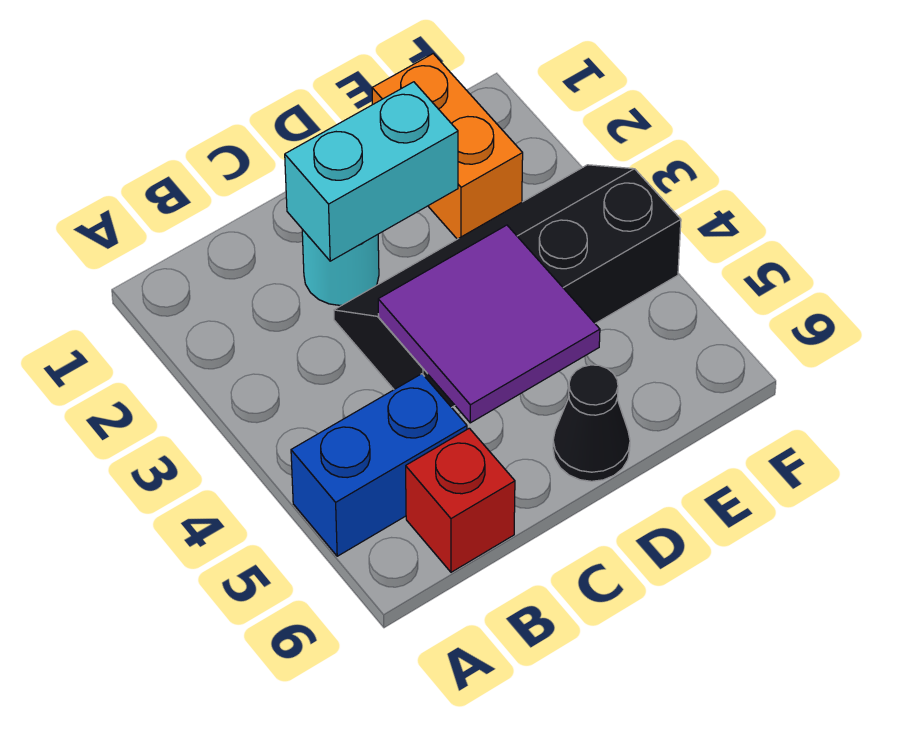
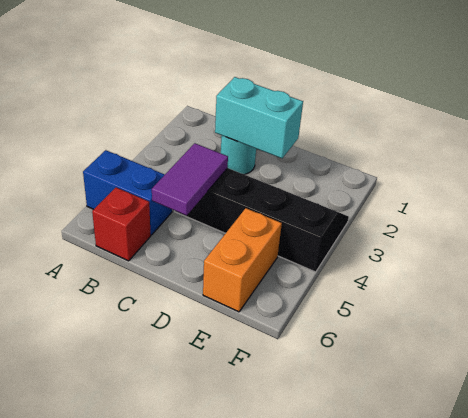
purple tile C4:D5 level 2 -> purple tile C4:C5 level 2
black cone D6 level 1 -> none
orange brick E1:E2 level 1 -> orange brick E5:E6 level 1

